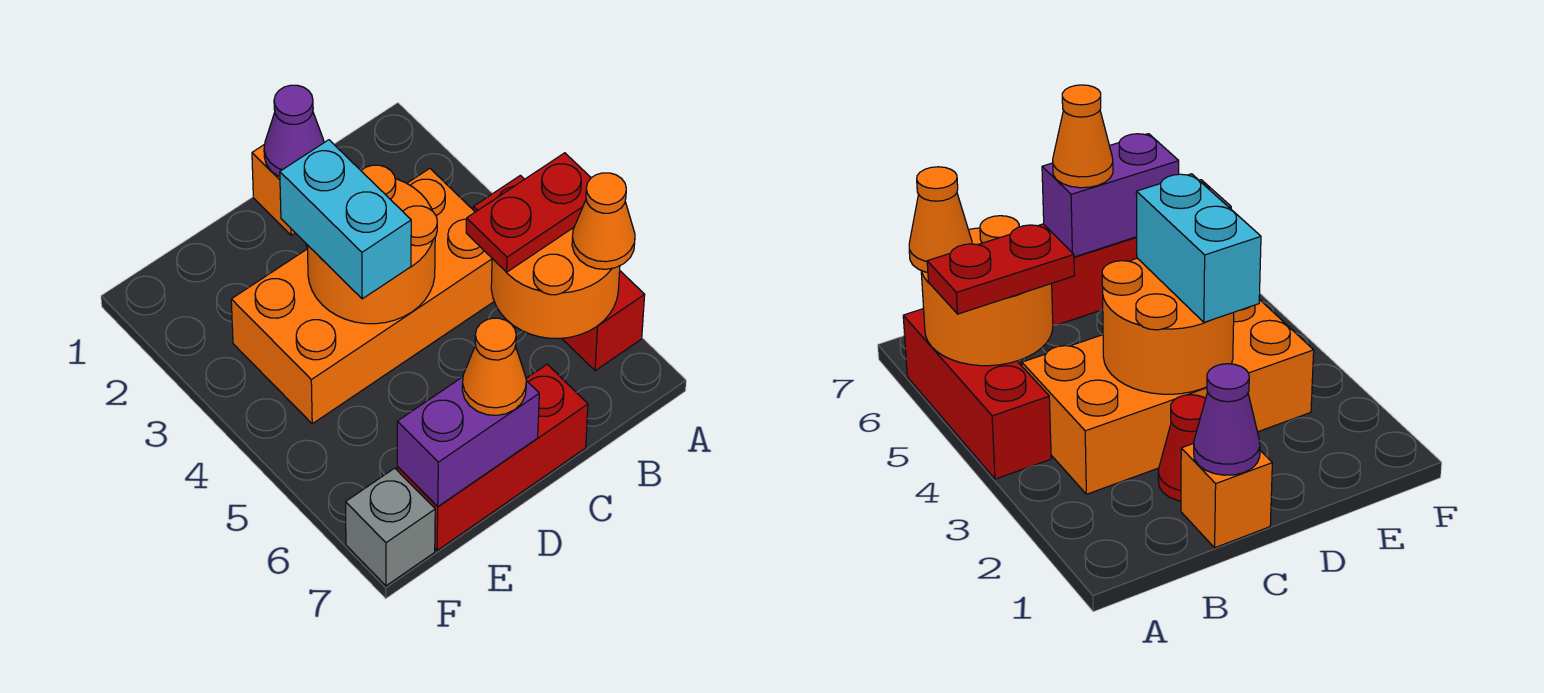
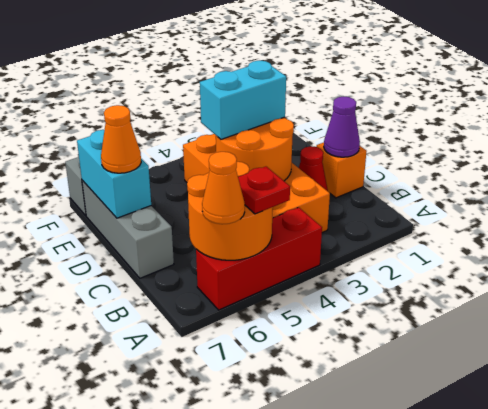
red plate A5:B5 level 3 -> red plate A5 level 3
red brick C7:E7 level 1 -> grey brick C7:E7 level 1
purple brick D7:E7 level 2 -> cyan brick D7:E7 level 2

